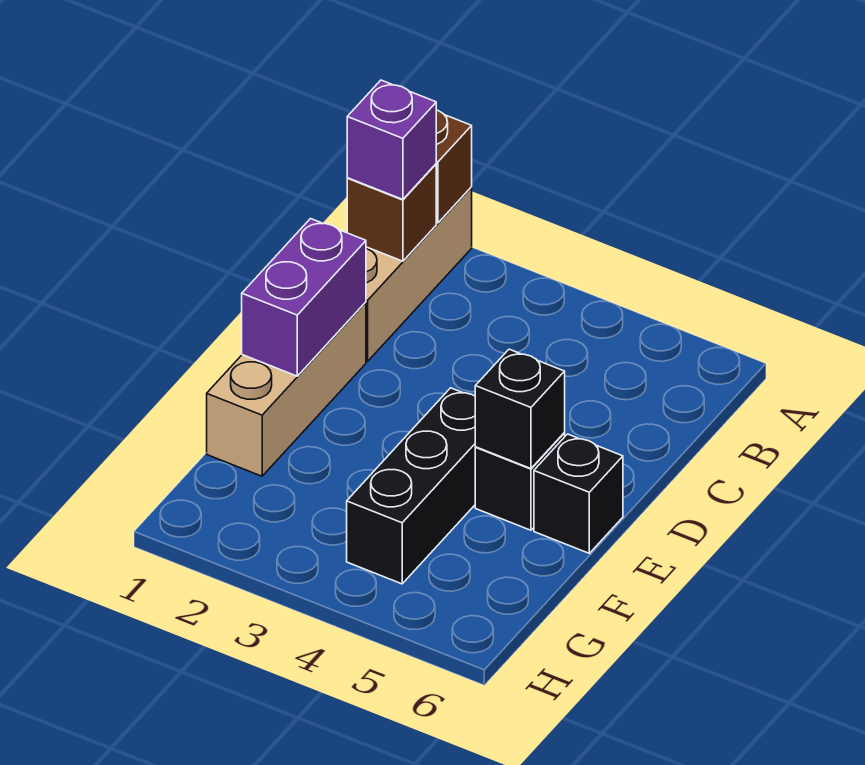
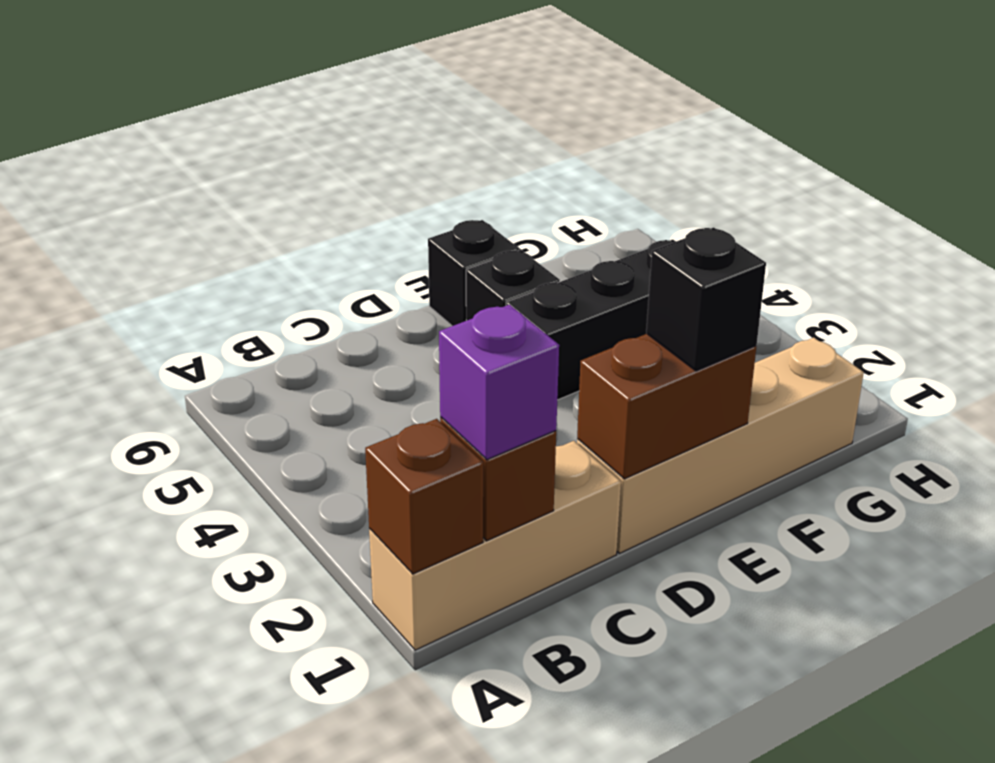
tan brick D1:F1 level 1 -> tan brick D1:G1 level 1
purple brick D1:E1 level 2 -> brown brick D1:E1 level 2
black brick E5 level 2 -> black brick E1 level 3

